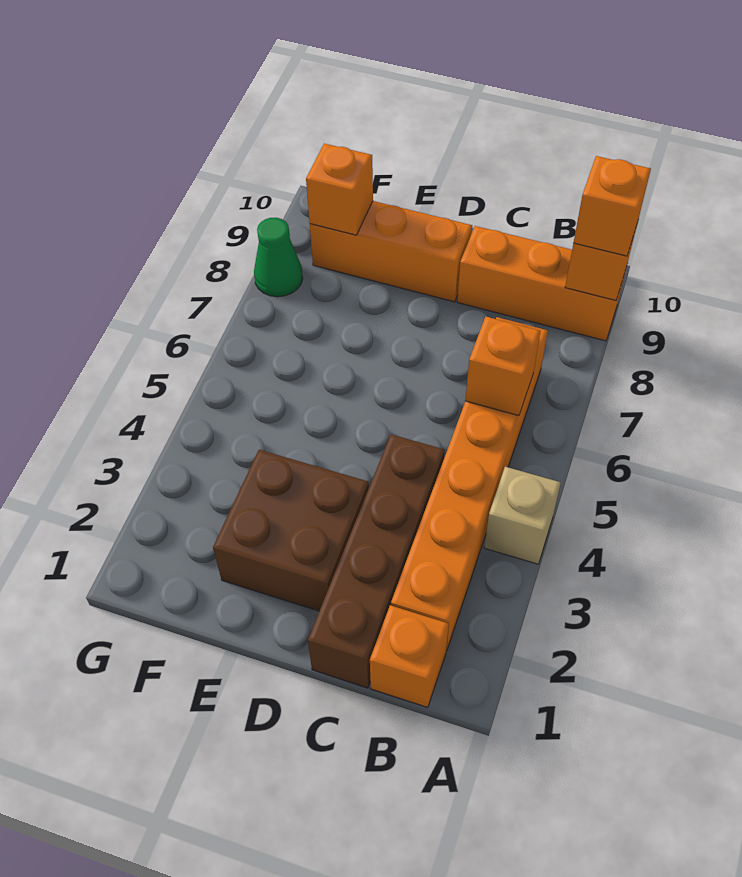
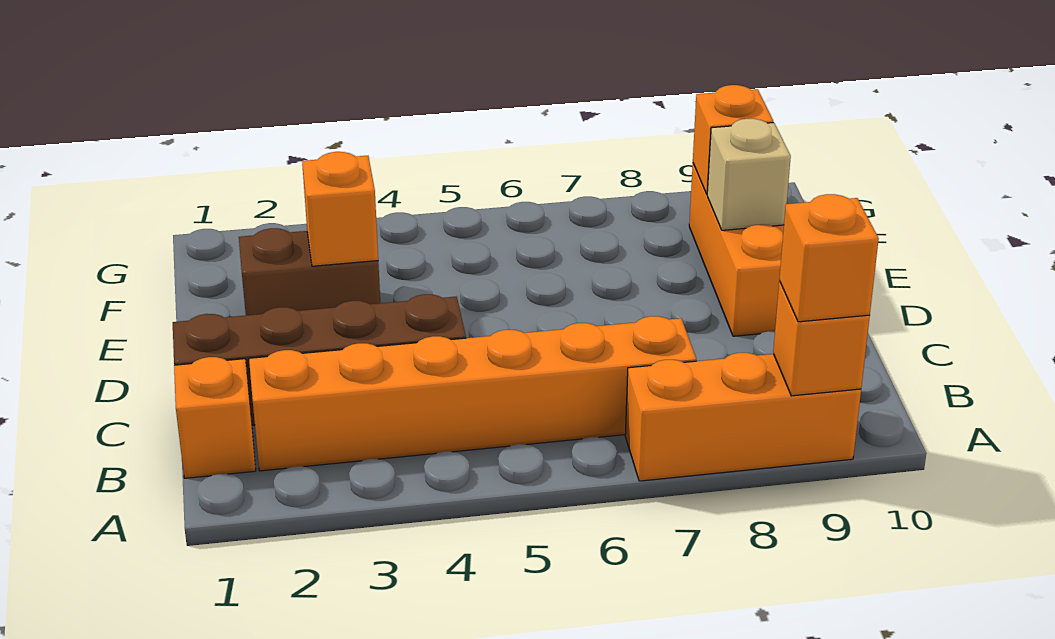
tan brick A4 level 1 -> tan brick E9 level 2
orange brick A9:C9 level 1 -> orange brick A7:A9 level 1
orange brick B6 level 2 -> orange brick E3 level 2
brown brick D2:E3 level 1 -> brown brick E2:E3 level 1
green cone G8 level 1 -> none

